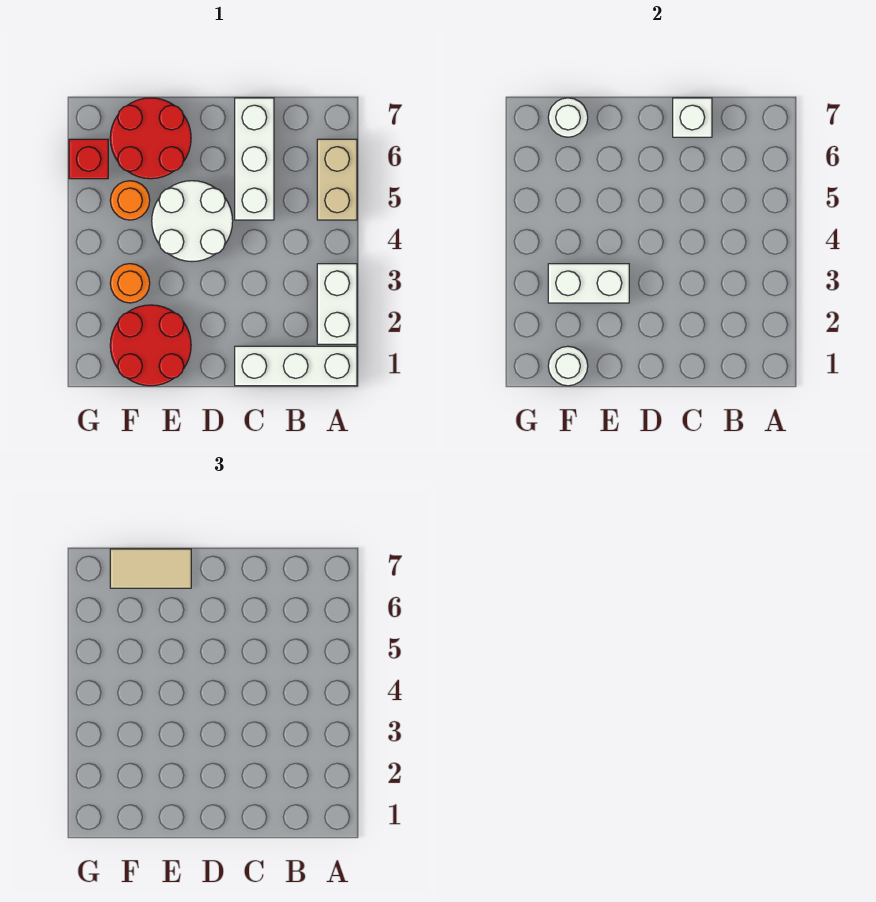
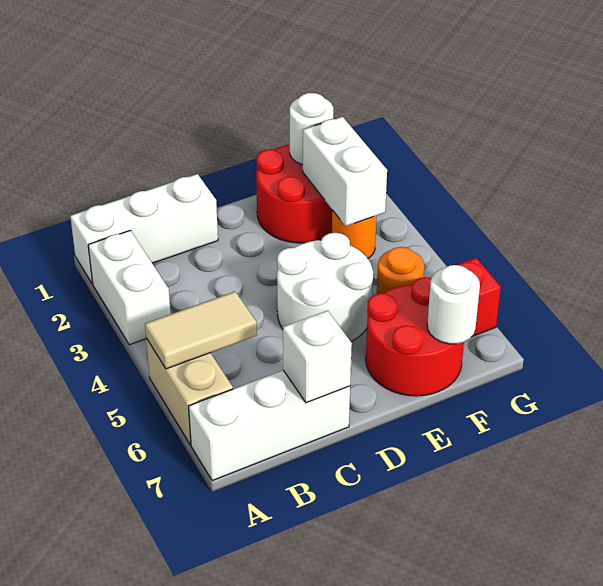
white brick C5:C7 level 1 -> white brick A7:C7 level 1
white brick E3:F3 level 2 -> white brick F2:F3 level 2
tan tile E7:F7 level 3 -> tan tile A5:B5 level 2

